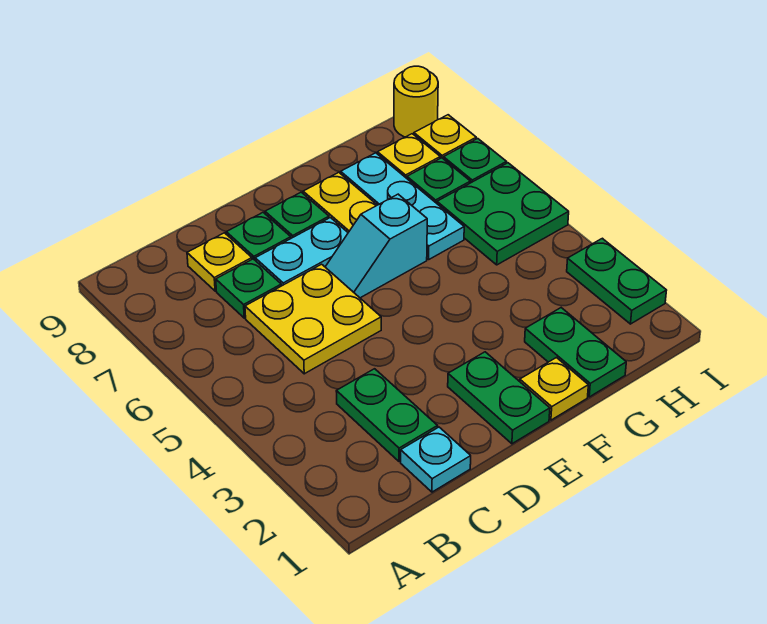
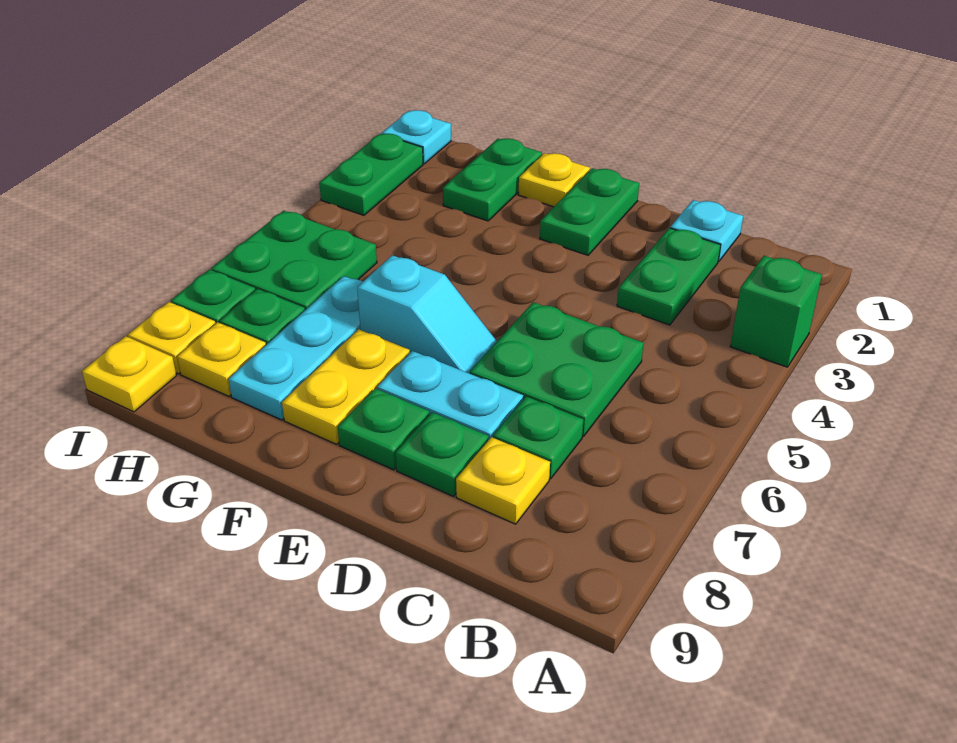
none -> green brick A3 level 1
yellow plate C5:D6 level 1 -> green plate C5:D6 level 1
none -> cyan plate I1 level 1
yellow round brick I9 level 1 -> yellow plate I9 level 1

